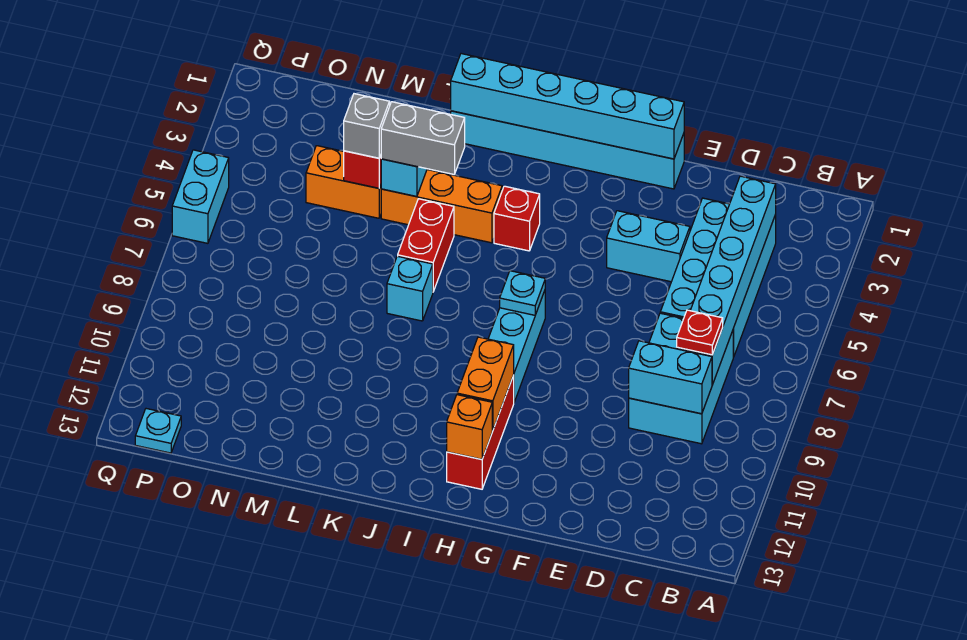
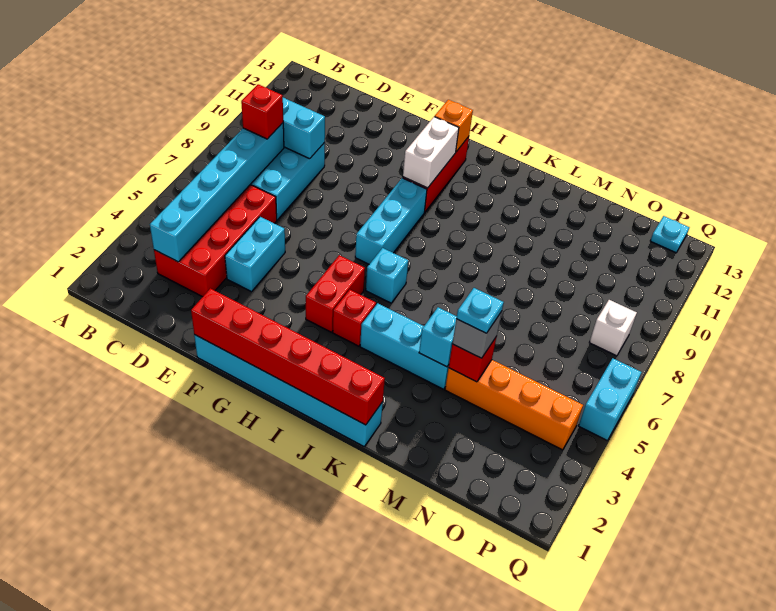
cyan brick C3:D6 level 1 -> red brick C3:D6 level 1
red plate C8 level 3 -> red brick C8 level 3
cyan brick E4:F4 level 1 -> cyan brick E4:E5 level 1
cyan brick F1:K1 level 2 -> red brick F1:K1 level 2
cyan plate H7 level 2 -> cyan plate M4 level 4
orange brick H10:H11 level 2 -> white brick H10:H11 level 2
orange brick J4:L4 level 1 -> cyan brick J4:L4 level 1
grey brick K4:L4 level 3 -> none
red brick K5:K6 level 1 -> red brick H4:H5 level 1
cyan brick K7 level 1 -> cyan brick I6 level 1
orange brick M4:N4 level 1 -> orange brick M4:P4 level 1
none -> white brick P8 level 1

